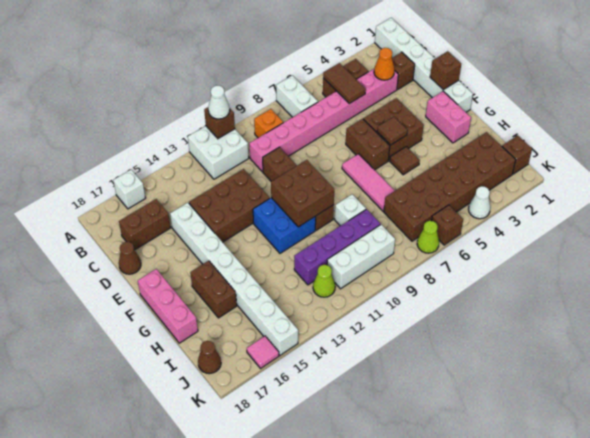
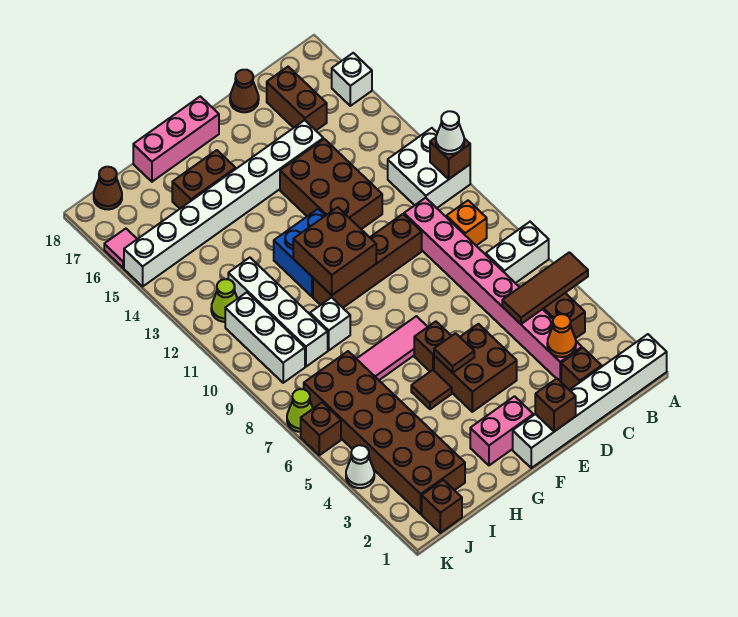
brown tile B5:C5 level 2 -> brown tile A5:C5 level 2
brown brick E6:F6 level 1 -> brown brick F6 level 1
purple brick I9:I12 level 1 -> white brick I9:I12 level 1

